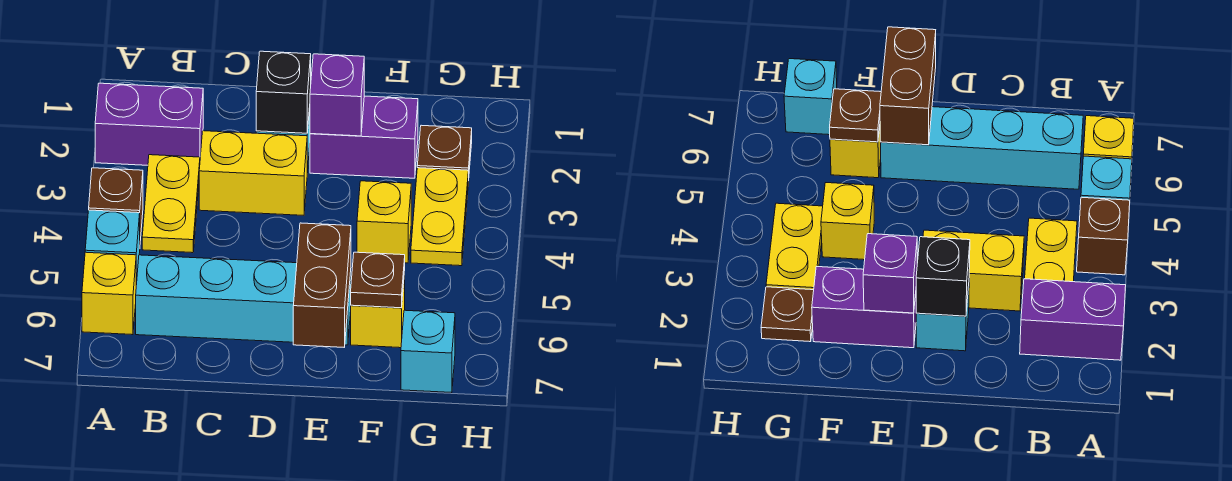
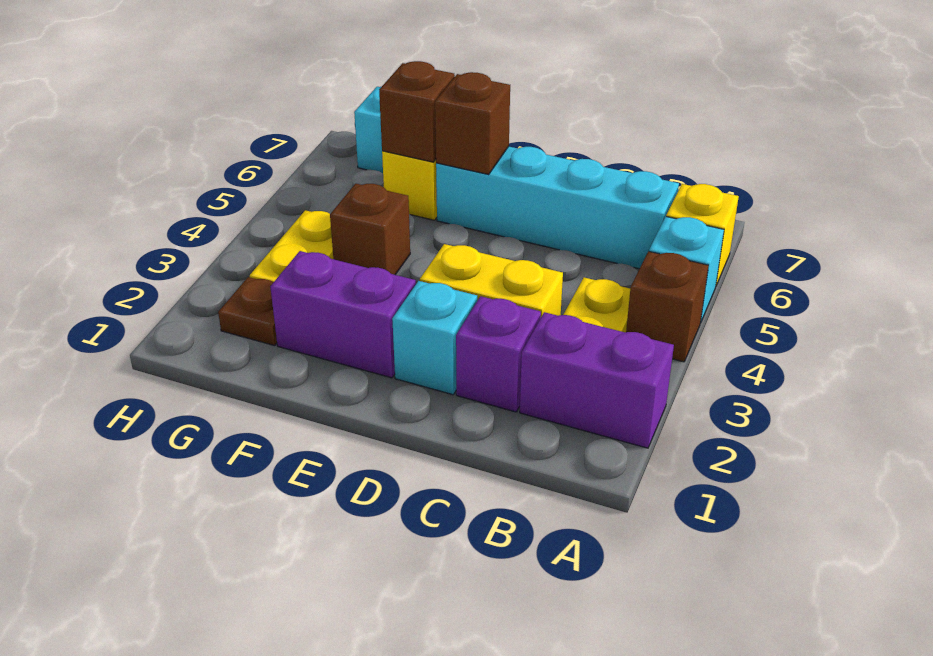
black brick D2 level 2 -> none
purple brick E2 level 2 -> purple brick C2 level 1
brown brick E6:E7 level 2 -> brown brick E6 level 2
yellow brick F4 level 1 -> brown brick F4 level 1
brown plate F6 level 2 -> brown brick F6 level 2

